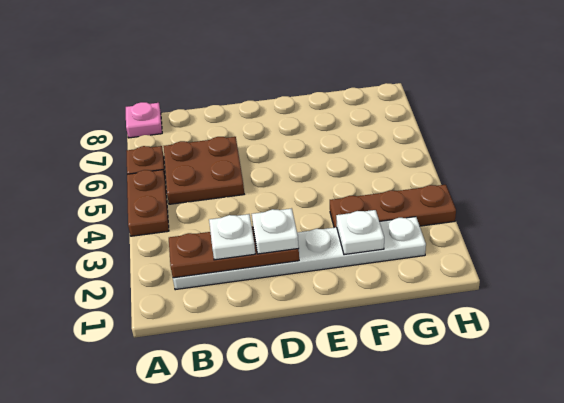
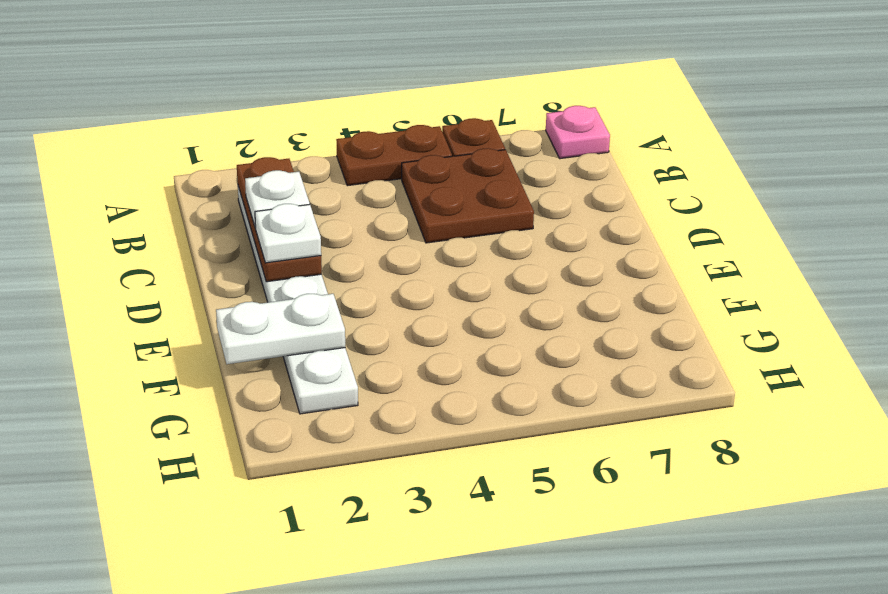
white plate F2 level 2 -> white plate F1:F2 level 2
brown plate F3:H3 level 1 -> none

